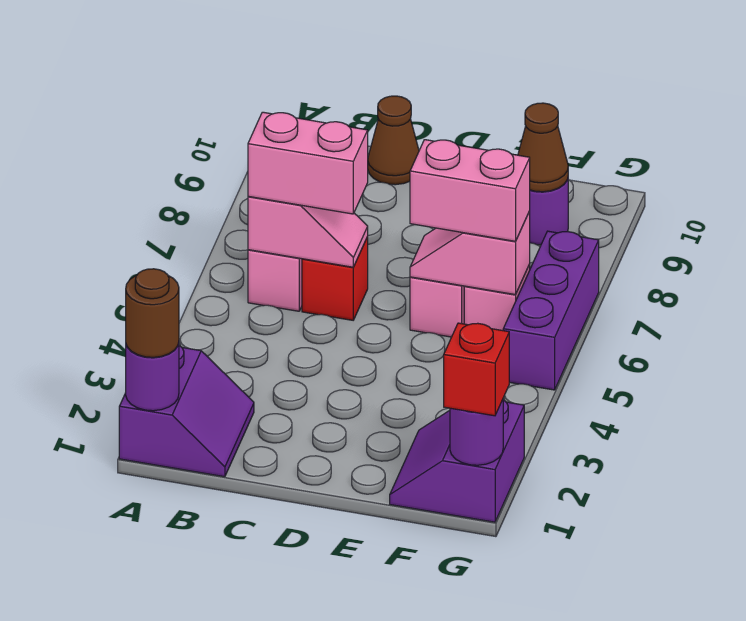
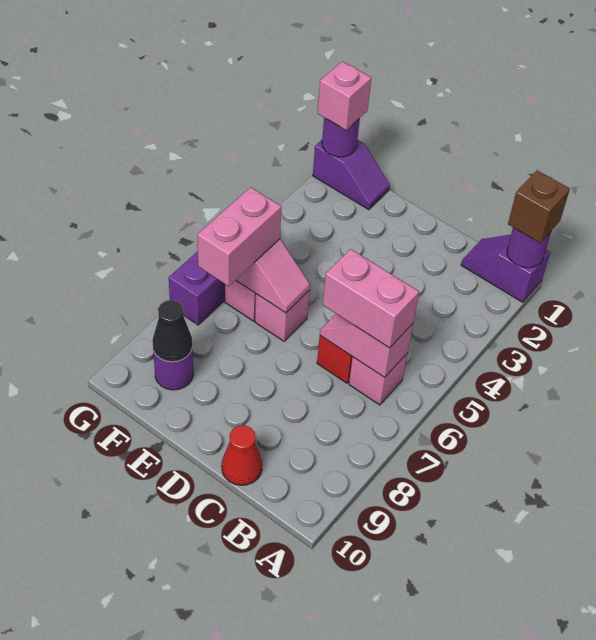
purple slope A1:B2 level 1 top A -> purple slope A1:B1 level 1 top A
brown round brick A1 level 3 -> brown brick A1 level 3
brown cone C10 level 1 -> red cone C10 level 1
pink brick E6:F6 level 3 -> pink brick F6:F7 level 3
purple slope F1:G2 level 1 top G -> purple slope F1:G1 level 1 top G
brown cone F9 level 2 -> black cone F9 level 2
red brick G1 level 3 -> pink brick G1 level 3

